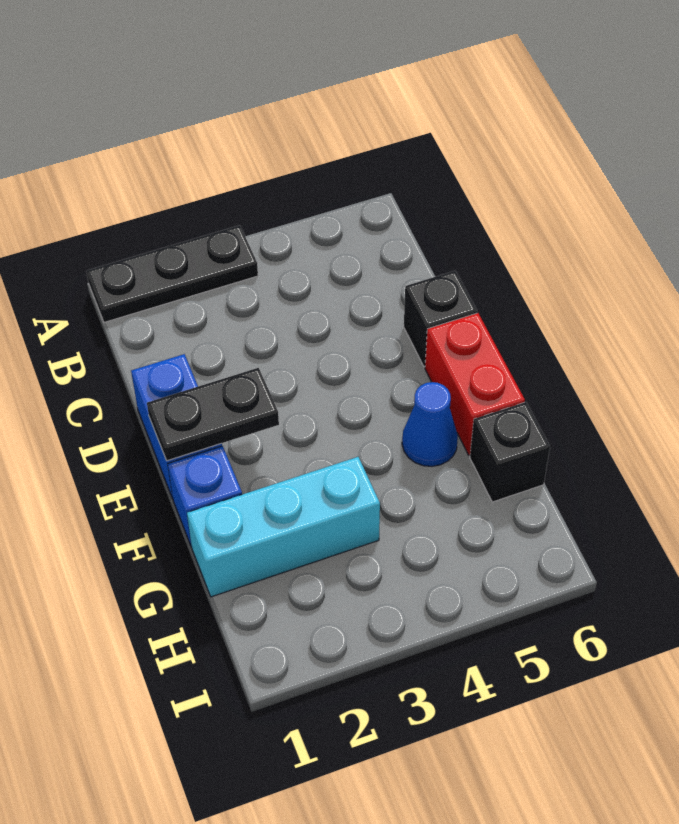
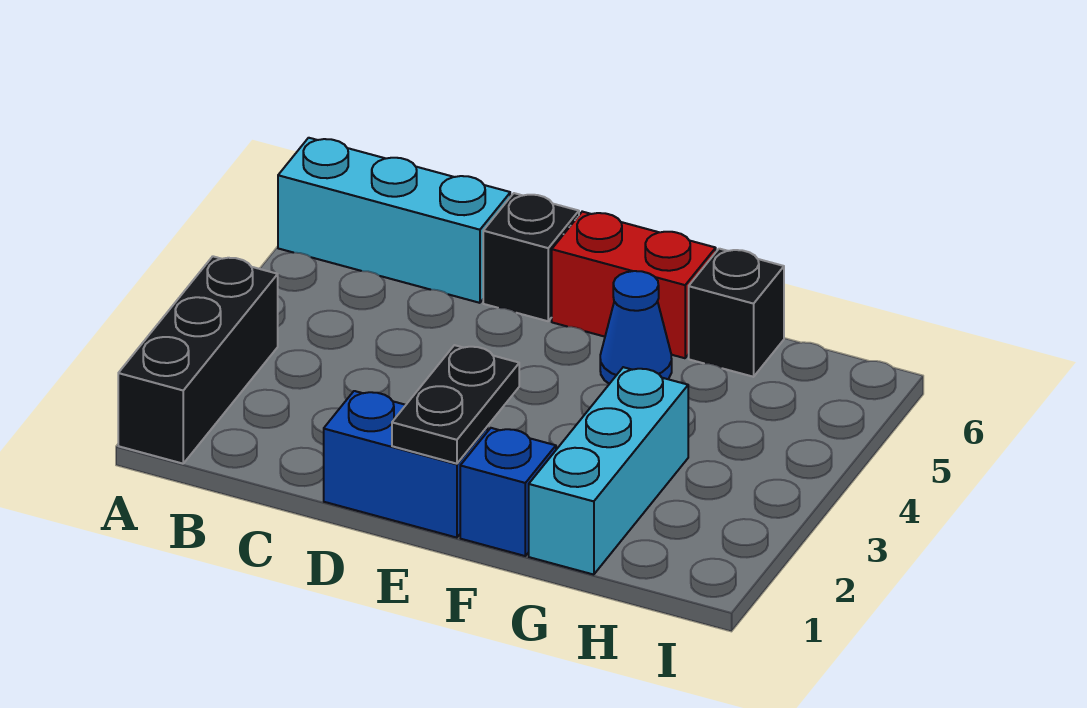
black plate A1:A3 level 1 -> black brick A1:A3 level 1
none -> cyan brick A6:C6 level 1

